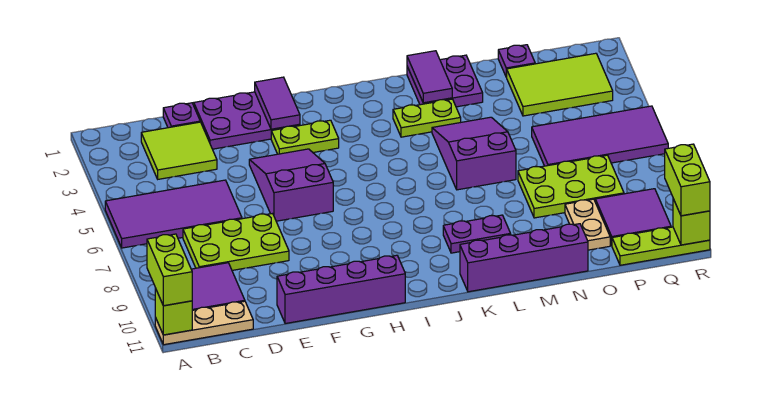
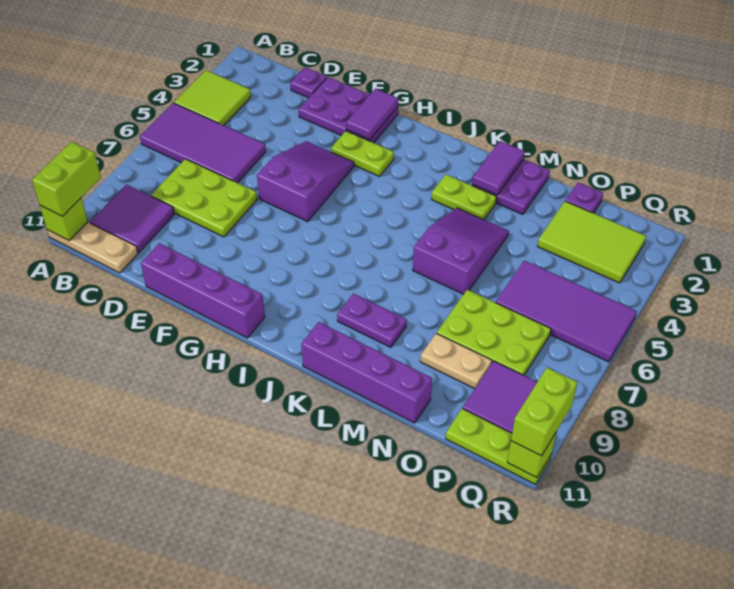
lime tile C2:D3 level 1 -> lime tile A3:B4 level 1
tan plate O9:O10 level 1 -> tan plate N9:O9 level 1

